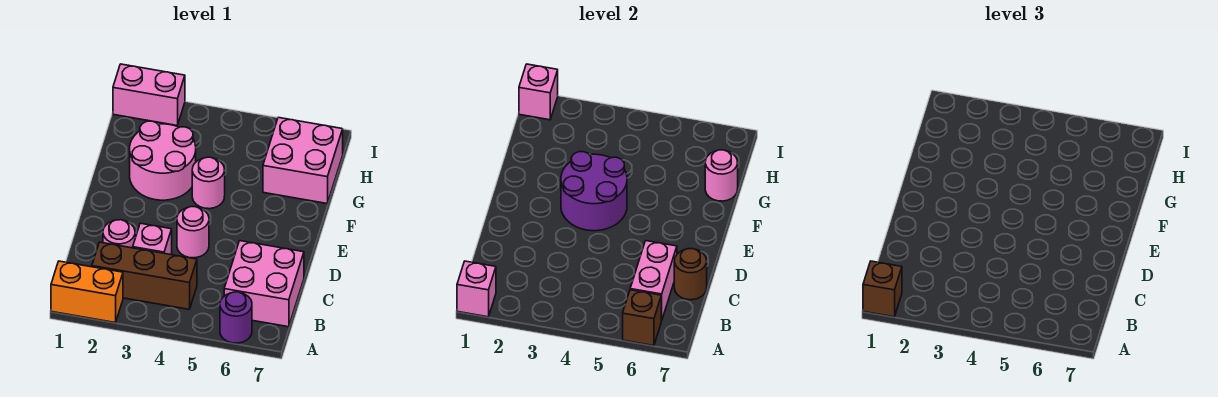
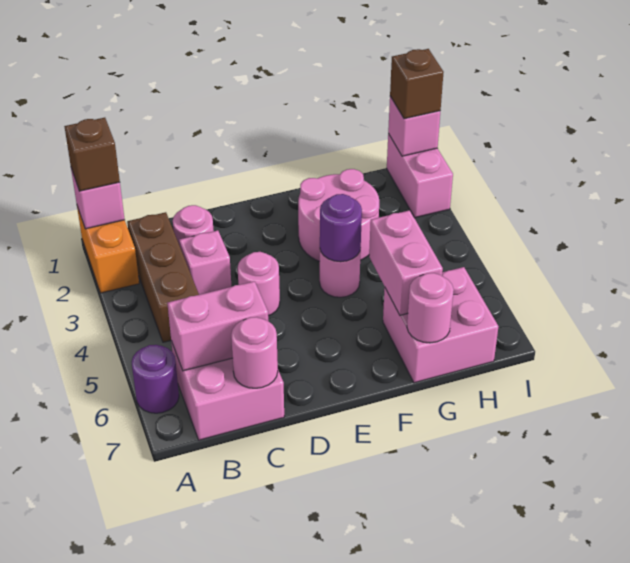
brown brick A6 level 2 -> brown brick I1 level 3
brown round brick C7 level 2 -> pink round brick C7 level 2
purple round brick E3:F4 level 2 -> purple round brick F4 level 2
none -> pink brick G5:G6 level 2

